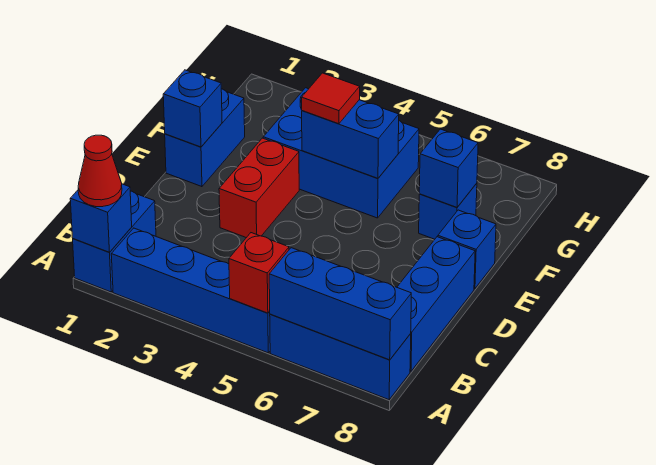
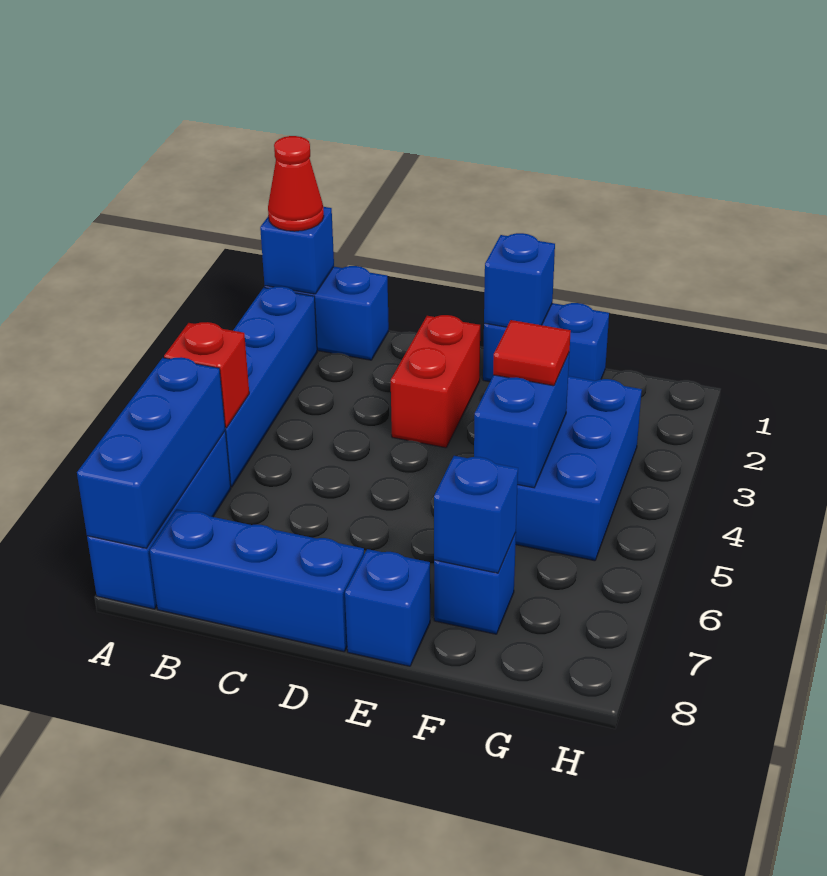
red brick D3:E3 level 1 -> red brick D2:D3 level 1

